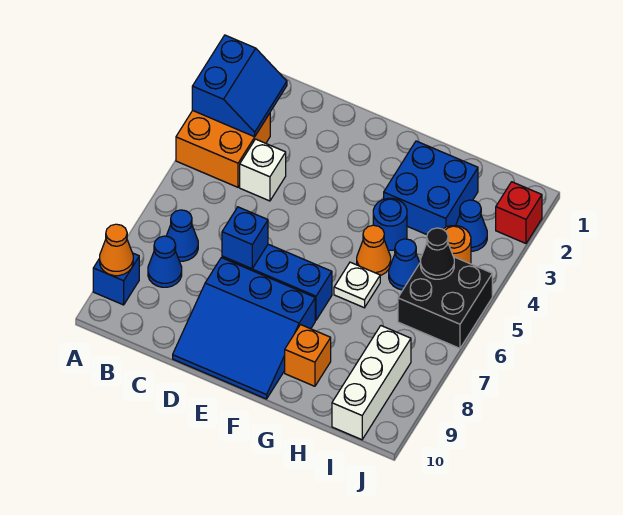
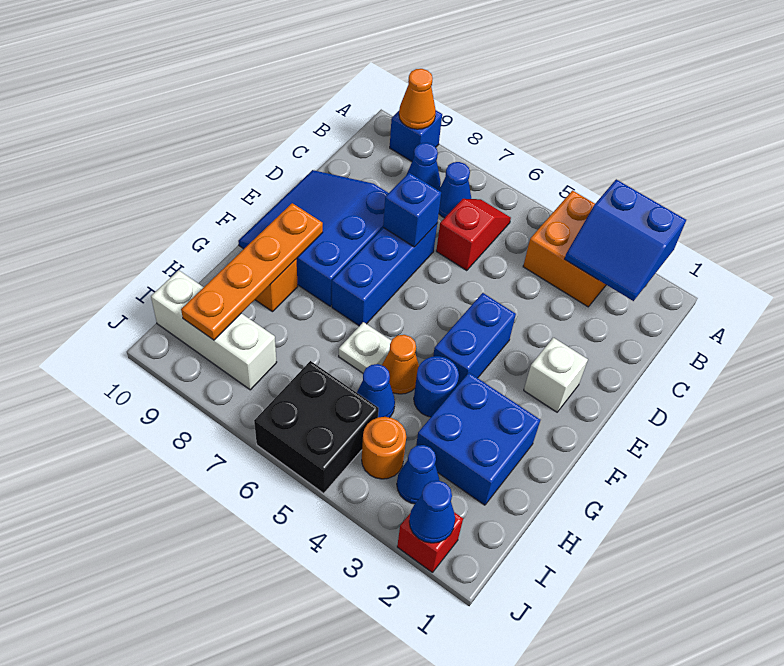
none -> red slope B6:C6 level 1 top C
white brick C4 level 1 -> white brick E2 level 1
none -> blue brick E4:F4 level 1
none -> orange plate F9:I9 level 2
black cone I5 level 2 -> none
none -> blue cone J2 level 2

